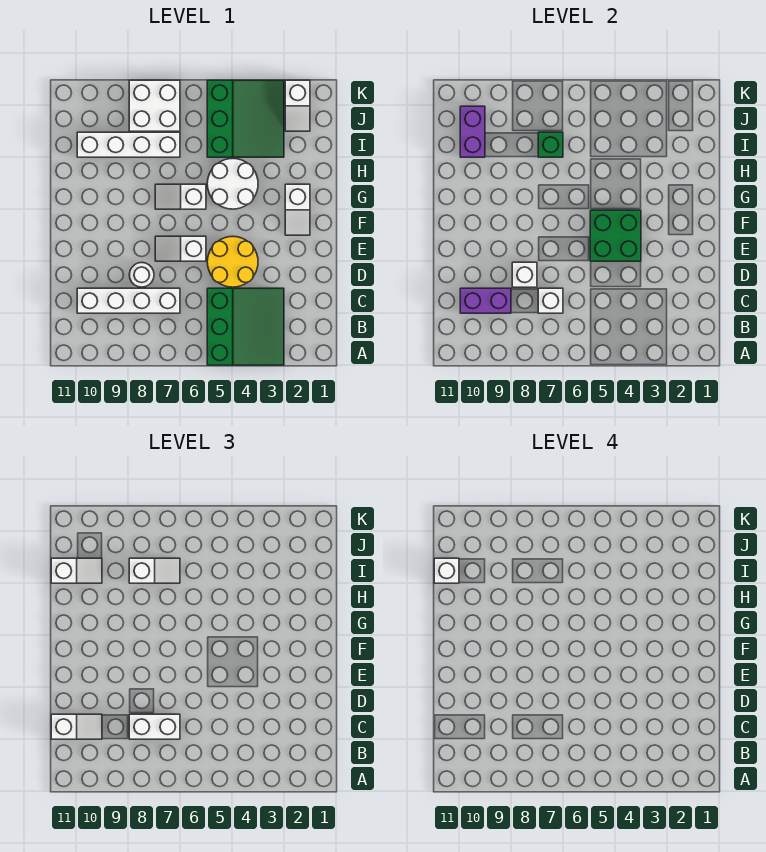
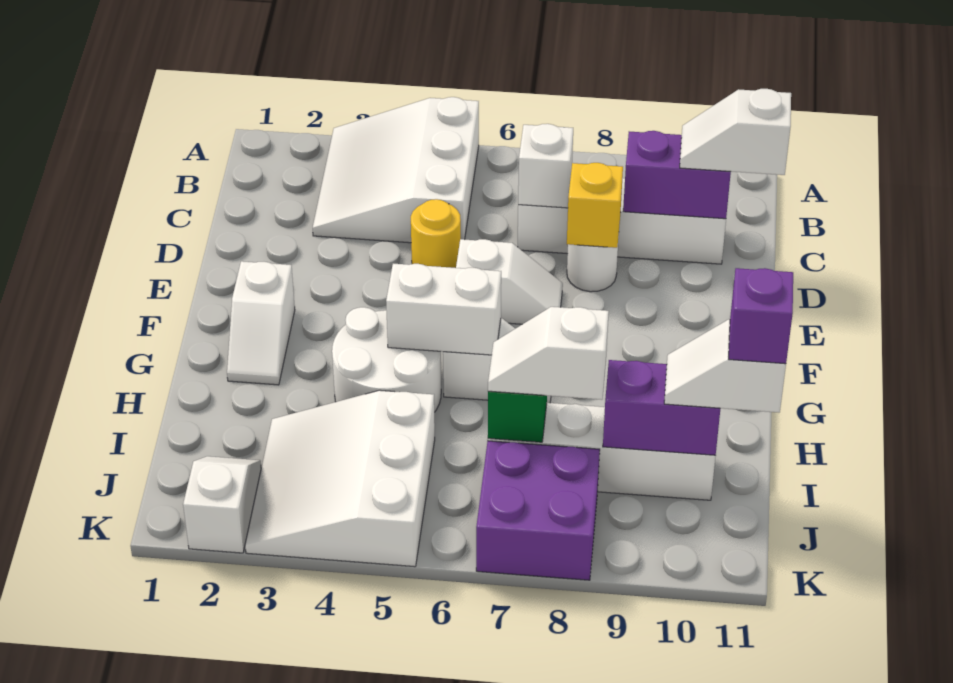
green slope A3:C5 level 1 top 5 -> white slope A3:C5 level 1 top 5
white brick C7:C8 level 3 -> white brick G5:G6 level 2
yellow round brick D4:E5 level 1 -> yellow round brick D5 level 1
white brick D8 level 2 -> yellow brick D8 level 2
green brick E4:F5 level 2 -> none
white slope F2:G2 level 1 top G -> white slope F2:G2 level 1 top F
green slope I3:K5 level 1 top 5 -> white slope I3:K5 level 1 top 5
purple brick I10:J10 level 2 -> purple brick I9:I10 level 2
white brick I11 level 4 -> purple brick I11 level 4
white brick J7:K8 level 1 -> purple brick J7:K8 level 1

